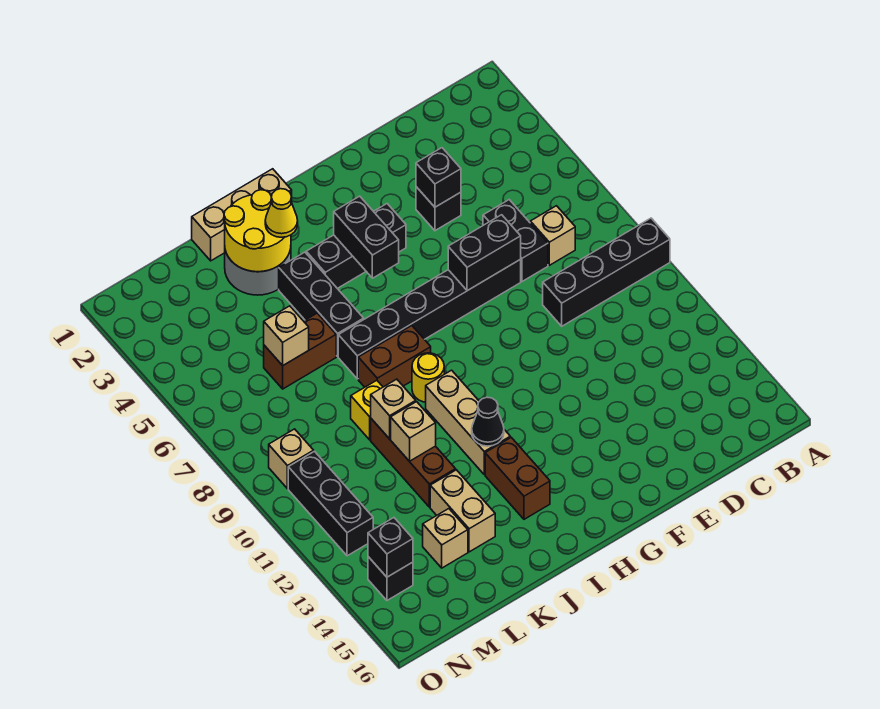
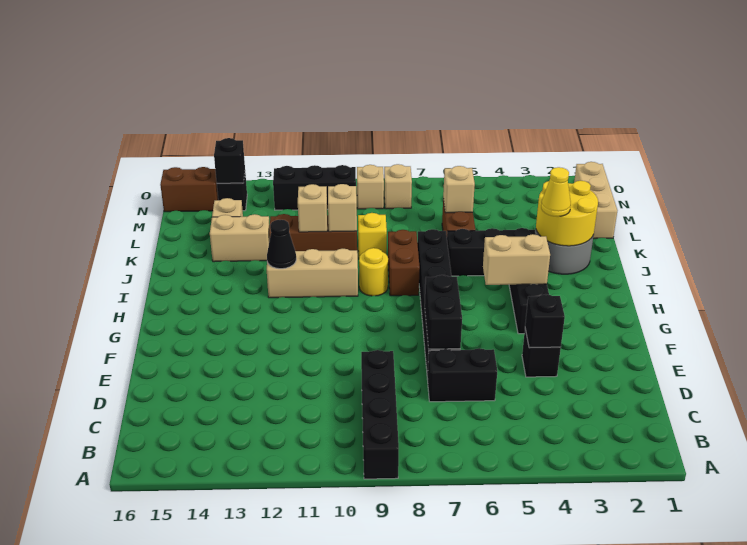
tan brick C7 level 1 -> tan brick N8 level 1
black brick H4:H5 level 2 -> tan brick H4:H5 level 2
tan brick I1:K1 level 1 -> tan brick L1:N1 level 1
brown brick I13:I14 level 1 -> brown brick N15:N16 level 1

